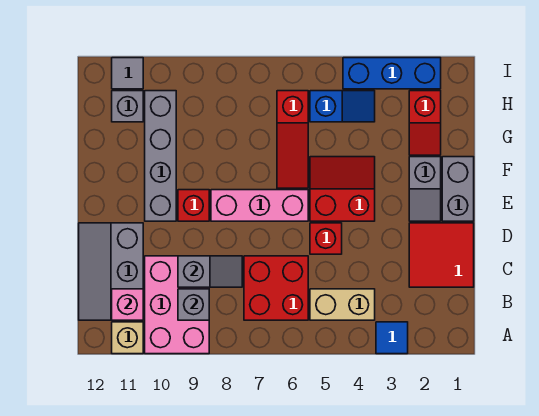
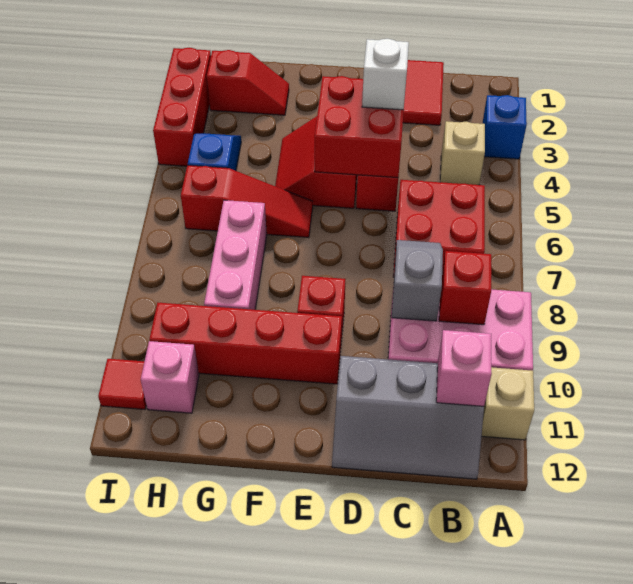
blue tile A3 level 1 -> blue brick A3 level 1
tan brick B4:B5 level 1 -> tan brick B4 level 1
grey brick B9 level 2 -> red brick B9 level 2
none -> red brick D4:E5 level 2
none -> white brick D4 level 3
grey brick E1:F1 level 1 -> none
grey slope E2:F2 level 1 top F -> none
pink brick E6:E8 level 1 -> pink brick G7:G9 level 1
grey brick E10:H10 level 1 -> red brick E10:H10 level 1
grey brick H11 level 1 -> pink brick H11 level 1
blue brick I2:I4 level 1 -> red brick I2:I4 level 1
grey tile I11 level 1 -> red tile I11 level 1

